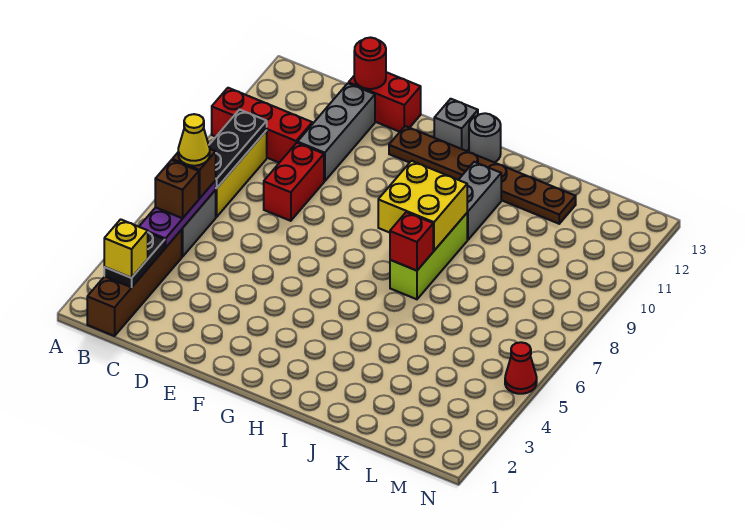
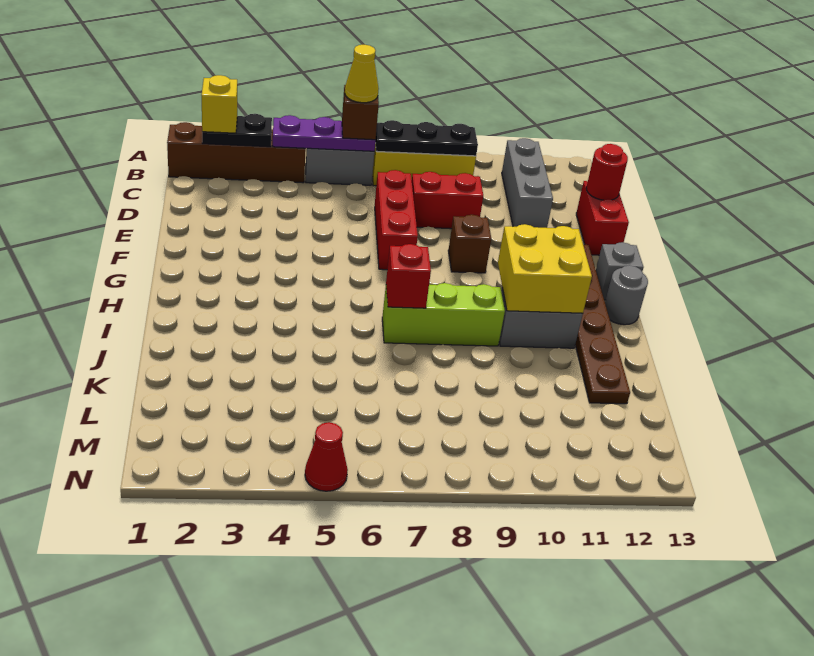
red brick A10:C10 level 1 -> red brick D7:F7 level 1
brown brick B5 level 3 -> brown brick F9 level 1
grey brick D10:D12 level 1 -> grey brick B11:D11 level 1
yellow brick H8:I9 level 2 -> yellow brick H10:I11 level 2

